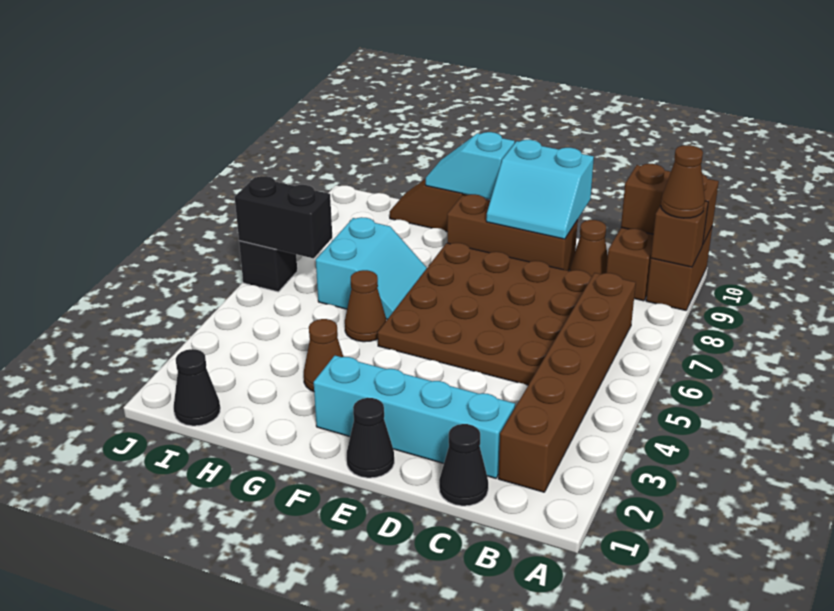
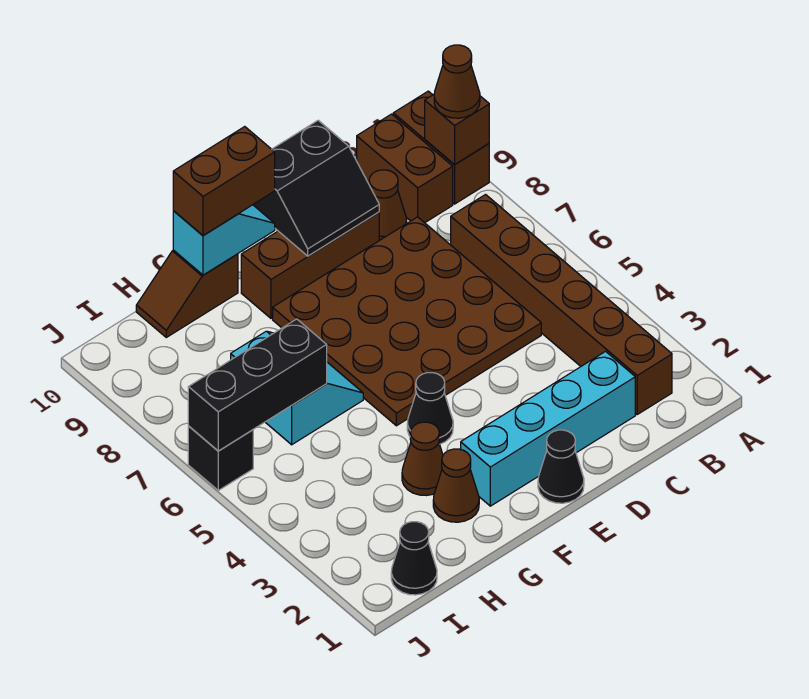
brown brick A10:B10 level 2 -> brown brick F10:G10 level 3
black cone C1 level 1 -> black cone F4 level 1
cyan slope D9:E10 level 2 top 10 -> black slope D9:E10 level 2 top 10
cyan slope F10:G10 level 2 top F -> cyan slope F10:G10 level 2 top G
brown cone G5 level 1 -> brown cone G2 level 1
black brick I6:J6 level 2 -> black brick H6:J6 level 2

